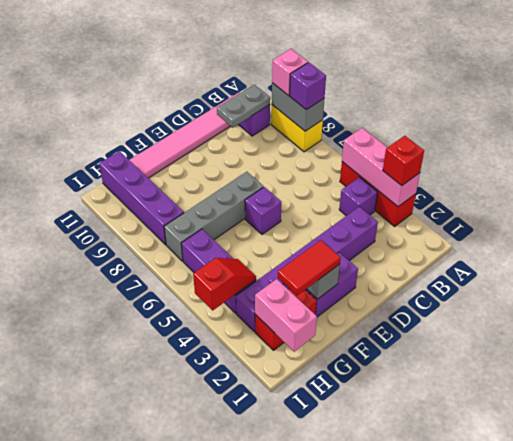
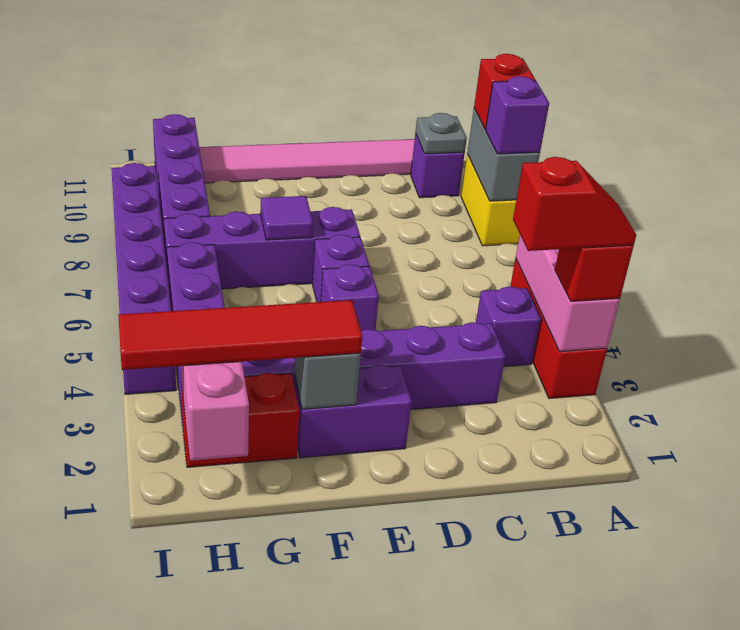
pink brick A9 level 3 -> red brick A9 level 3
grey plate B10:C10 level 2 -> grey plate B10 level 2
none -> purple brick E5 level 1
grey brick E7:H7 level 1 -> purple brick E7:H7 level 1
red tile F2:G2 level 3 -> red tile F2:I2 level 3
none -> purple tile F7 level 2
red slope H4:I4 level 2 top I -> red slope A3:B3 level 4 top B
none -> purple brick I4:I9 level 1

